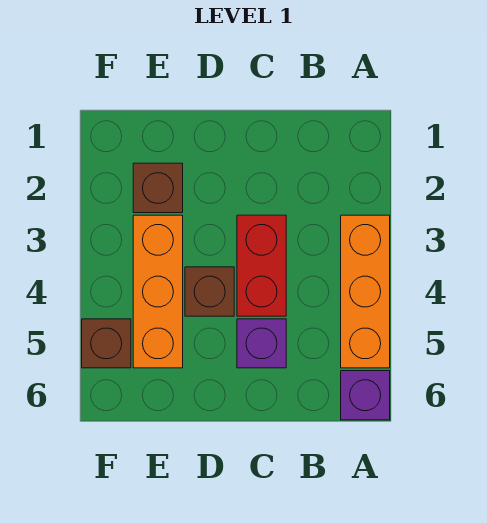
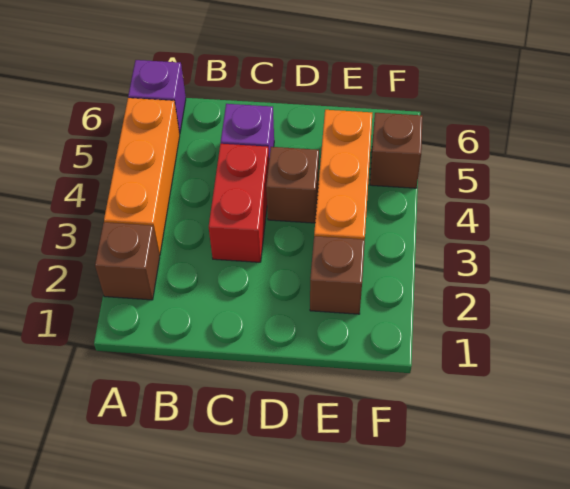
none -> brown brick A2 level 1

